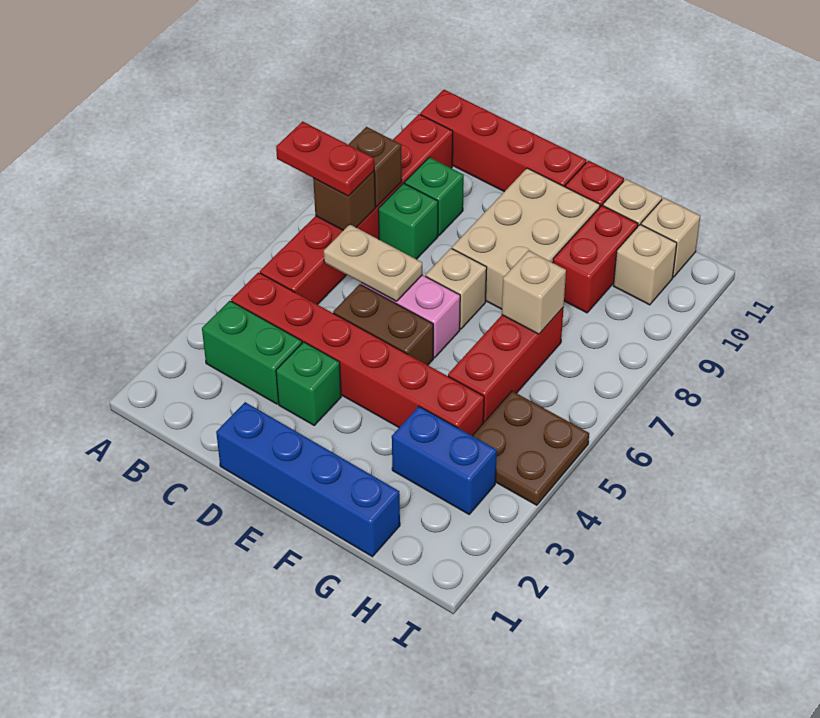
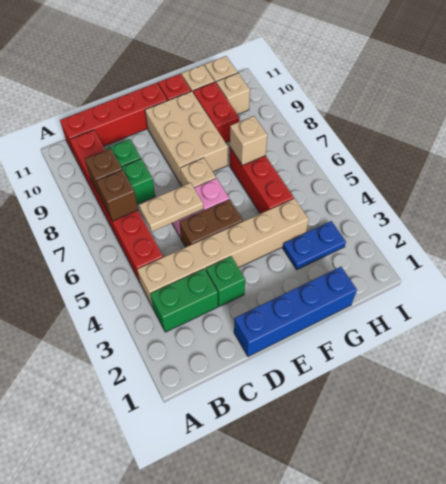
red plate A7:B7 level 3 -> none
red brick B4:G4 level 1 -> tan brick B4:G4 level 1
blue brick G3:H3 level 1 -> blue plate G3:H3 level 1
brown plate H4:I5 level 1 -> none

